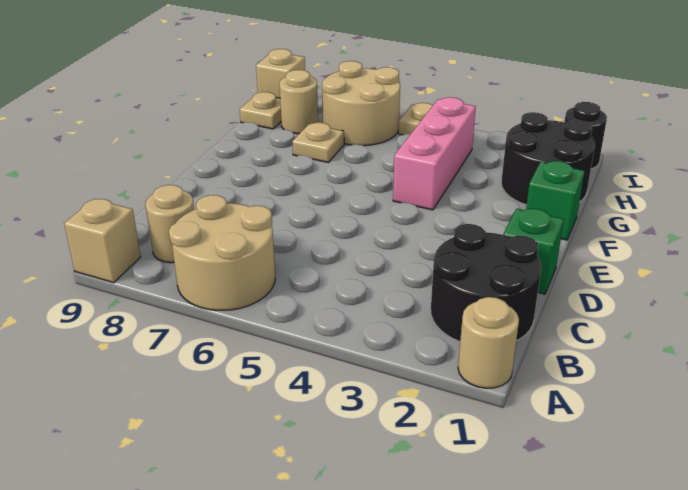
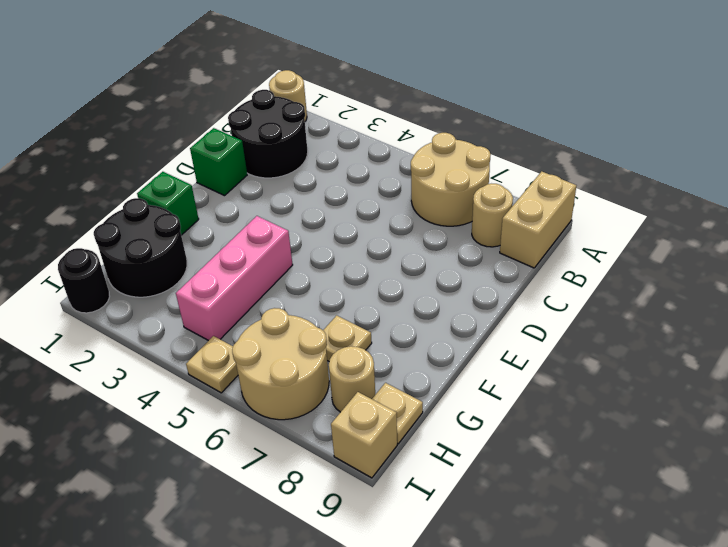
tan brick A9 level 1 -> tan brick A9:B9 level 1

